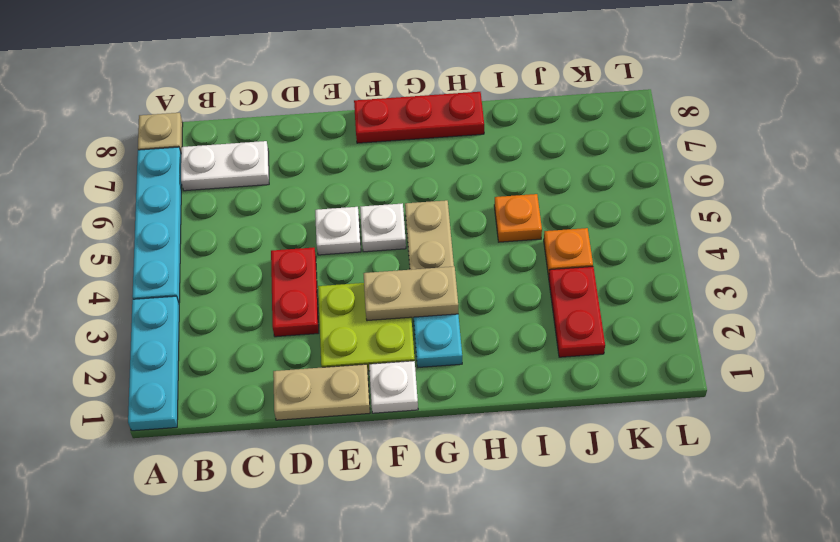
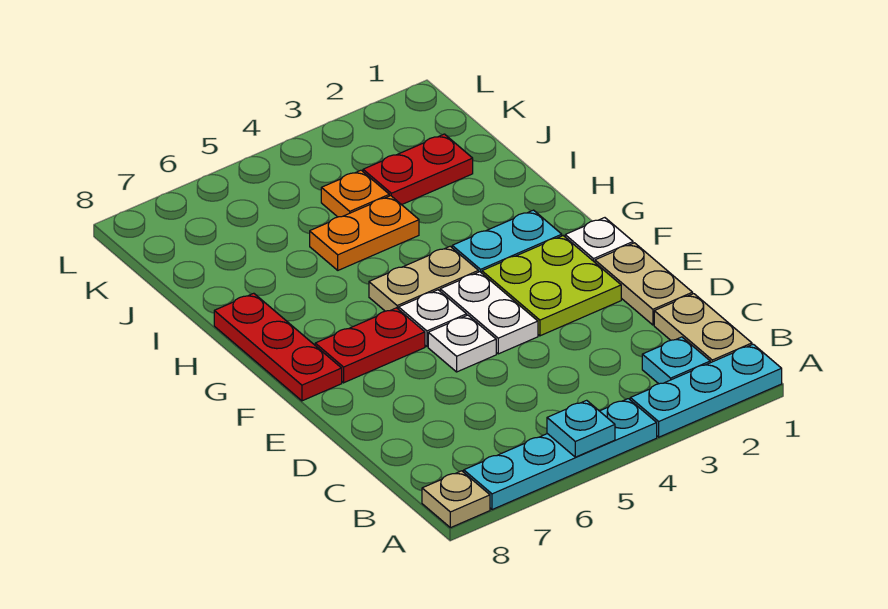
none -> cyan plate A5 level 2
none -> cyan plate B2 level 1
white plate B7:C7 level 1 -> white plate E4:F4 level 1
red plate D3:D4 level 1 -> red plate F6:F7 level 1
tan plate F3:G3 level 2 -> tan plate B1:C1 level 1
orange plate I5 level 1 -> orange plate I4:I5 level 1

